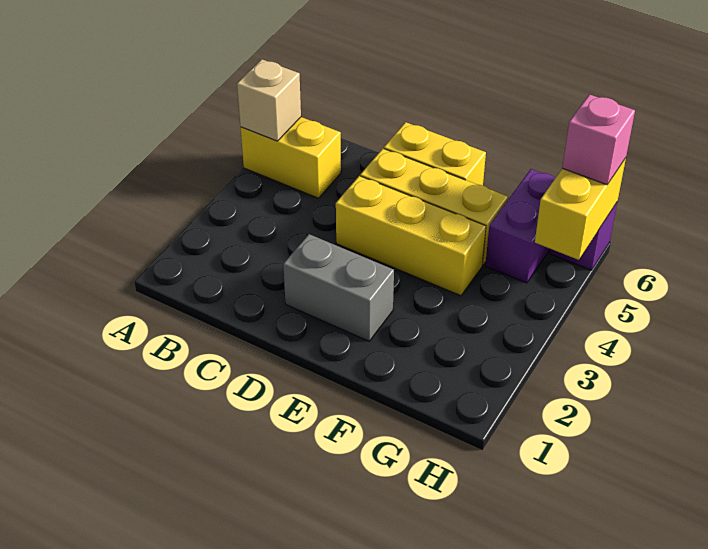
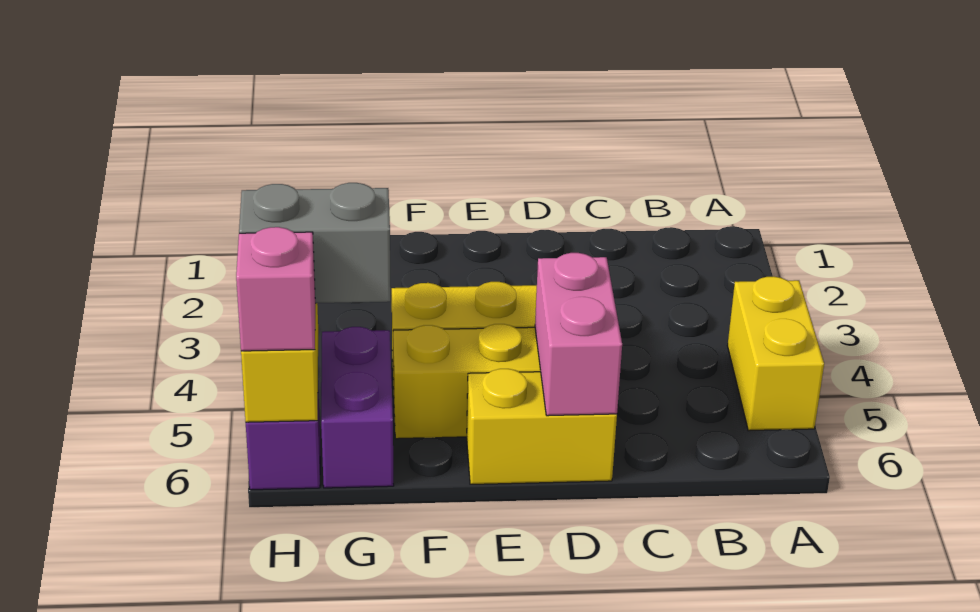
yellow brick A5:B5 level 1 -> yellow brick A4:A5 level 1
tan brick A5 level 2 -> none
grey brick D2:E2 level 1 -> grey brick G5:H5 level 3
none -> pink brick D5:D6 level 2

